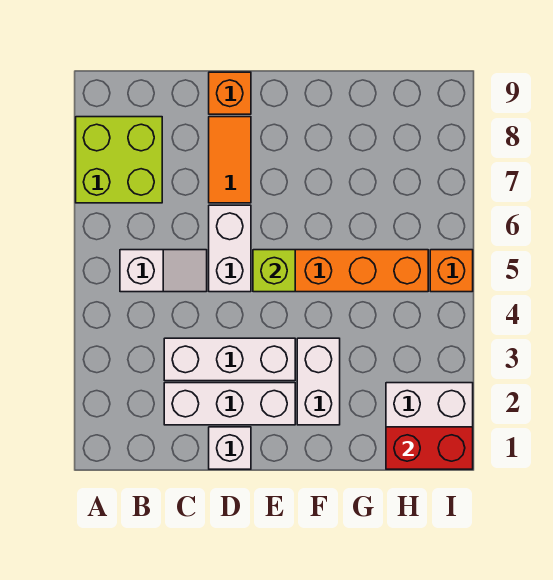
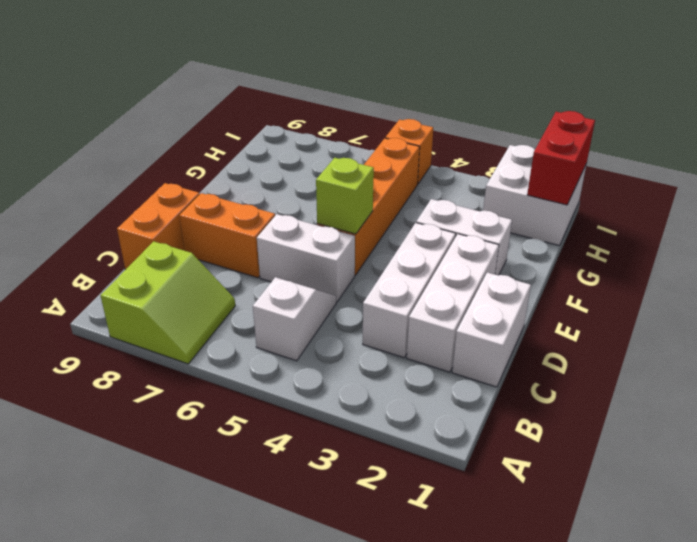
lime brick A7:B8 level 1 -> lime slope A7:B8 level 1 top 8
white brick D1 level 1 -> white brick C1:D1 level 1
orange tile D7:D8 level 1 -> orange brick D7:D8 level 1
orange brick D9 level 1 -> orange brick C9:D9 level 1

